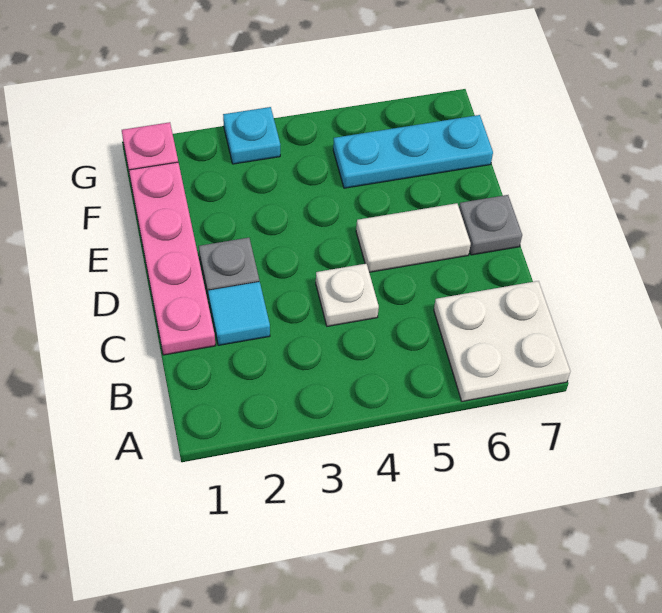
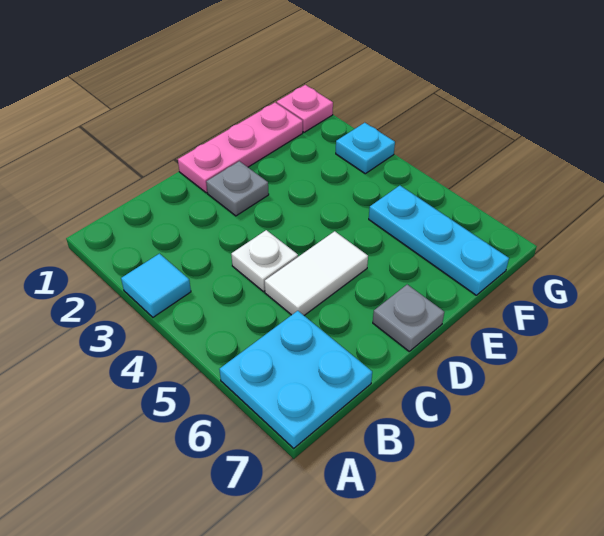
white plate A6:B7 level 1 -> cyan plate A6:B7 level 1
pink plate C1:F1 level 1 -> pink plate D1:F1 level 1
cyan tile C2 level 1 -> cyan tile A3 level 1
white tile D5:D6 level 1 -> white tile C5:D5 level 1

